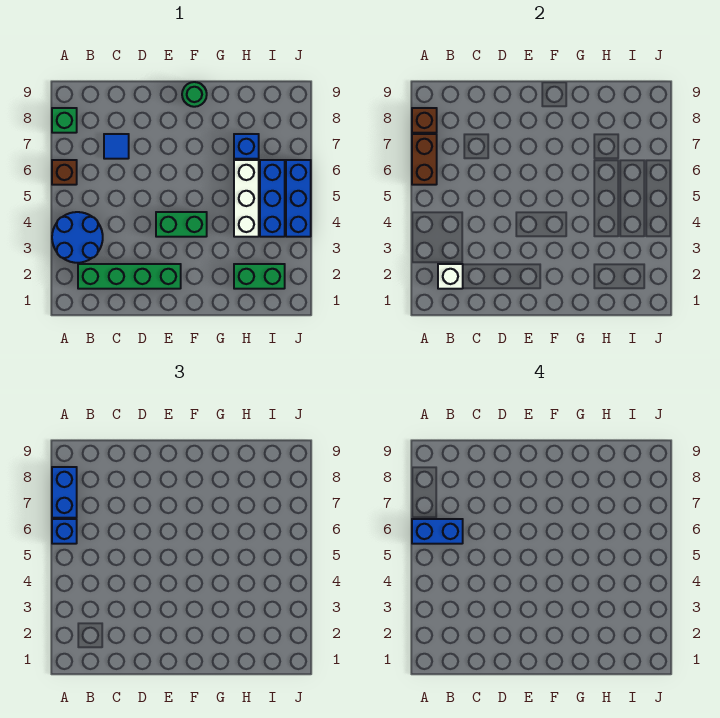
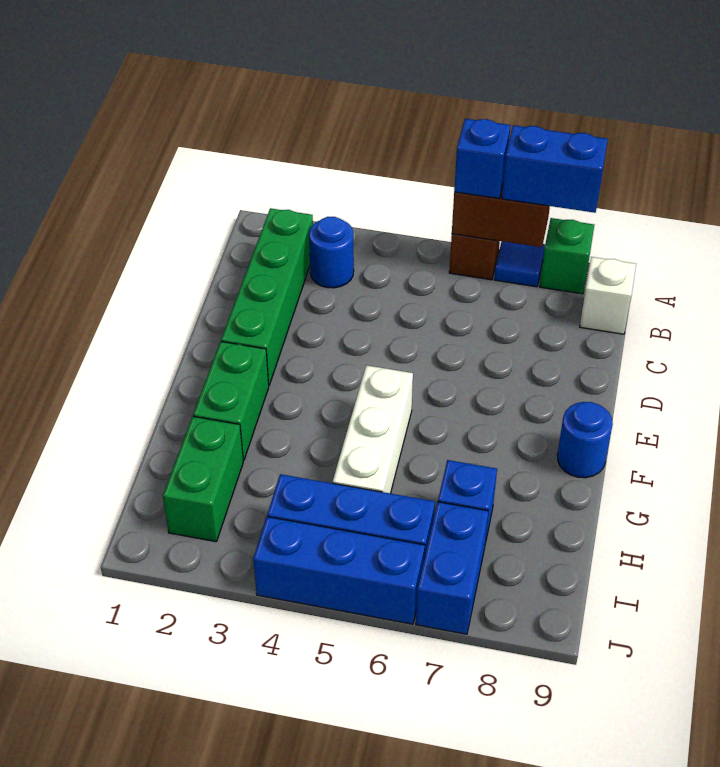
blue round brick A3:B4 level 1 -> blue round brick B3 level 1
blue brick A6:B6 level 4 -> blue brick I7:J7 level 1
brown brick A8 level 2 -> none
white brick B2 level 2 -> white brick B9 level 1
blue tile C7 level 1 -> blue tile A7 level 1
green brick E4:F4 level 1 -> green brick F2:G2 level 1
green round brick F9 level 1 -> blue round brick F9 level 1
white brick H4:H6 level 1 -> white brick F5:H5 level 1

